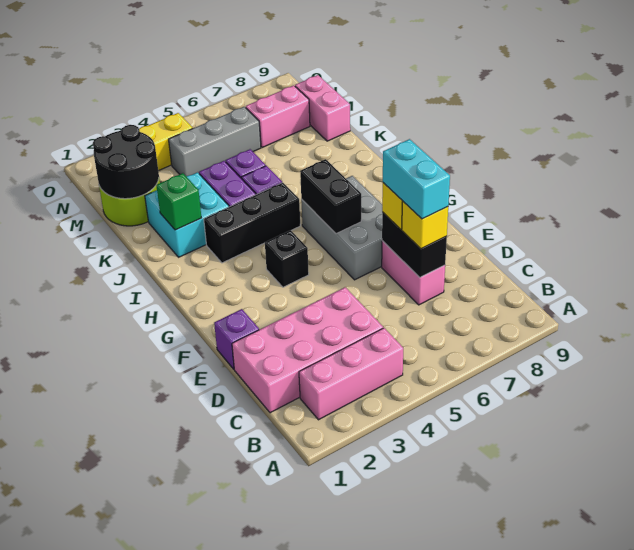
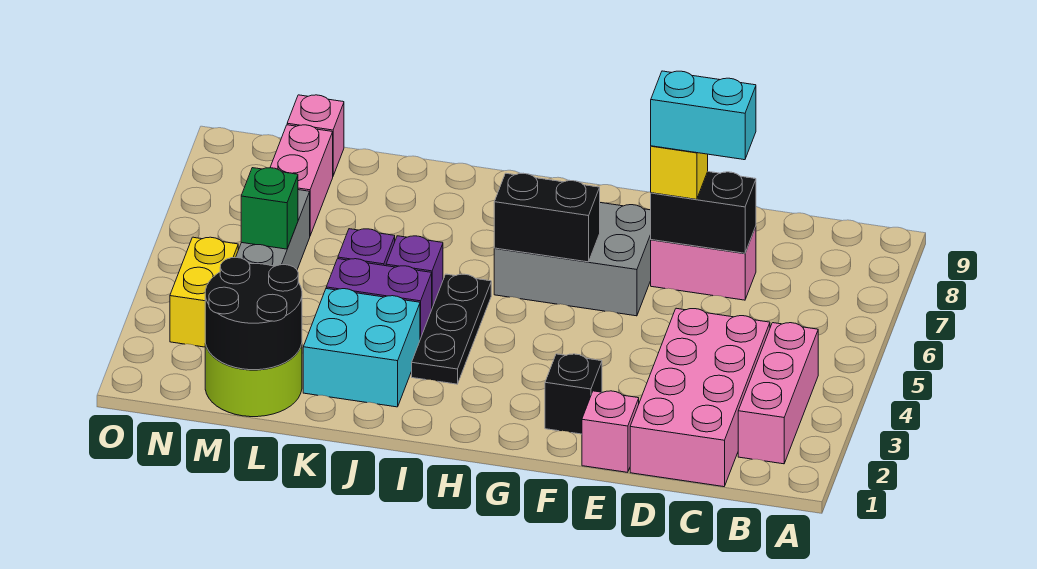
yellow brick D7 level 3 -> none
purple brick E1 level 1 -> pink brick E1 level 1
black brick G4 level 1 -> black brick F2 level 1
black brick I3:I5 level 1 -> black plate I3:I5 level 1
green brick J2 level 2 -> green brick M5 level 2
pink brick L9:M9 level 1 -> pink brick M9 level 1

